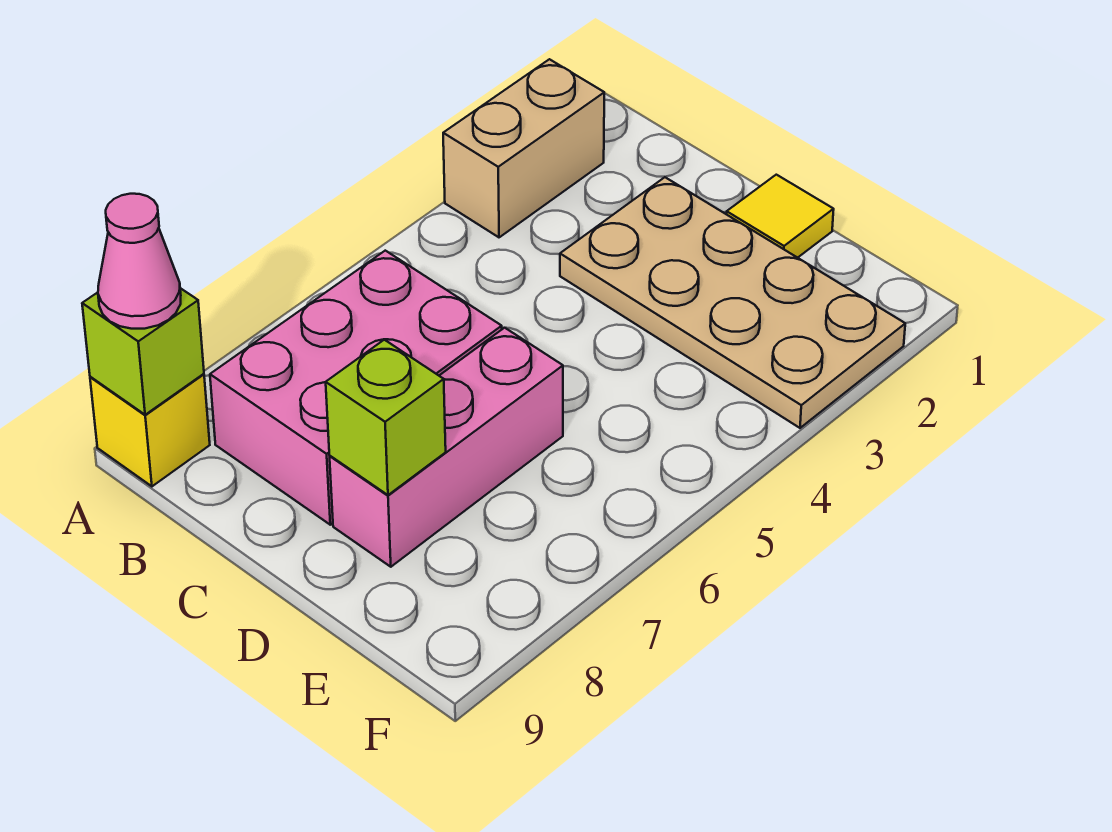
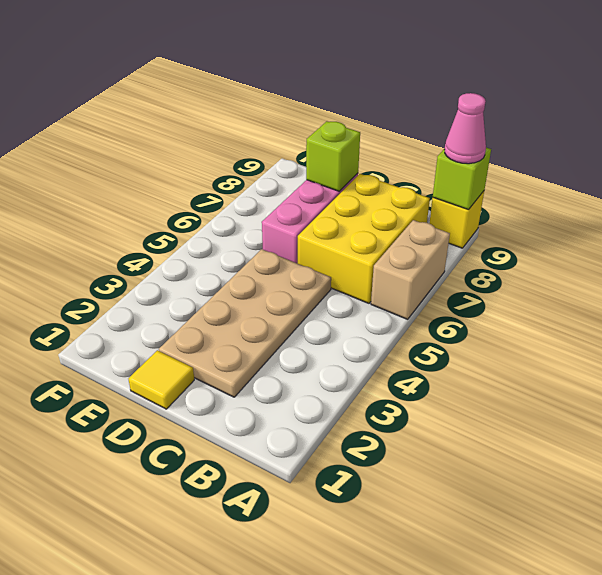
tan brick A2:A3 level 1 -> tan brick A6:A7 level 1
pink brick B6:C8 level 1 -> yellow brick B6:C8 level 1
tan plate C2:F3 level 1 -> tan plate C2:D5 level 1

